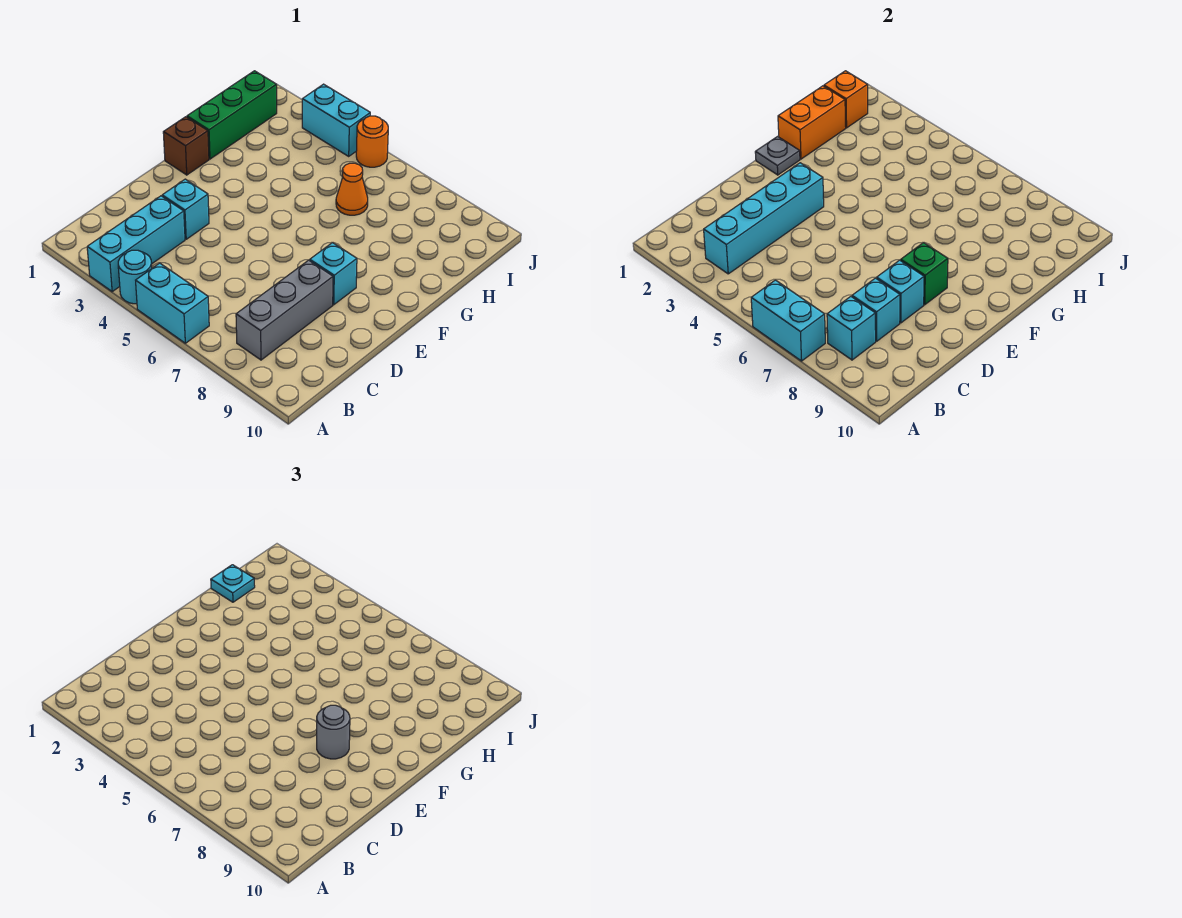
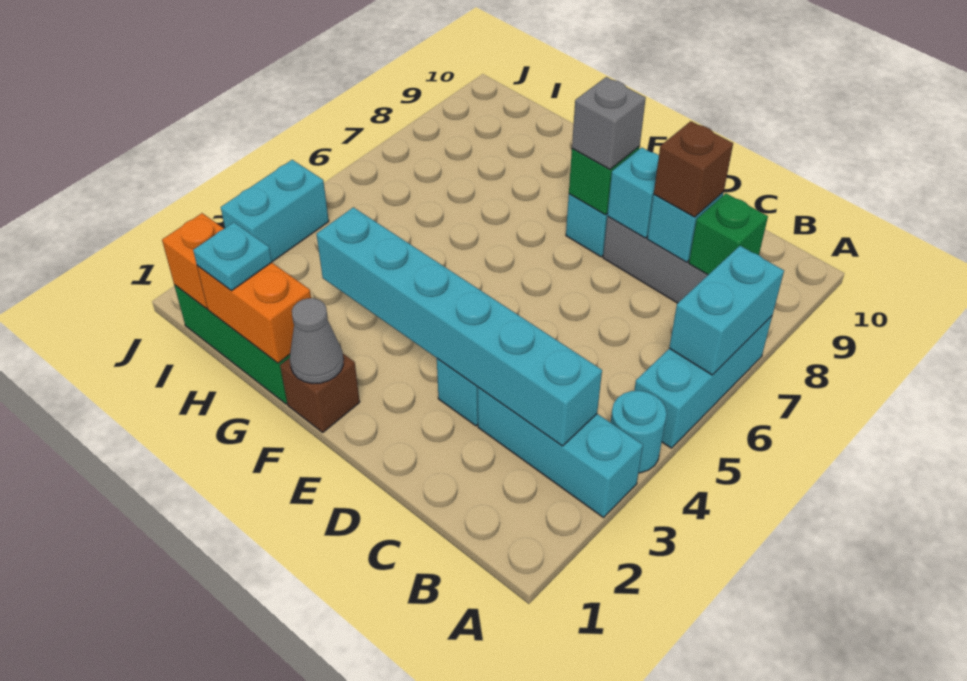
cyan brick A5:A6 level 1 -> cyan brick A5:A7 level 1
cyan brick B3:E3 level 2 -> cyan brick B3:G3 level 2
cyan brick B8 level 2 -> green brick B8 level 2
none -> brown brick C8 level 3
grey round brick E8 level 3 -> grey brick E8 level 3
grey plate F1 level 2 -> grey cone F1 level 2
orange cone H6 level 1 -> none
orange round brick J5 level 1 -> none

